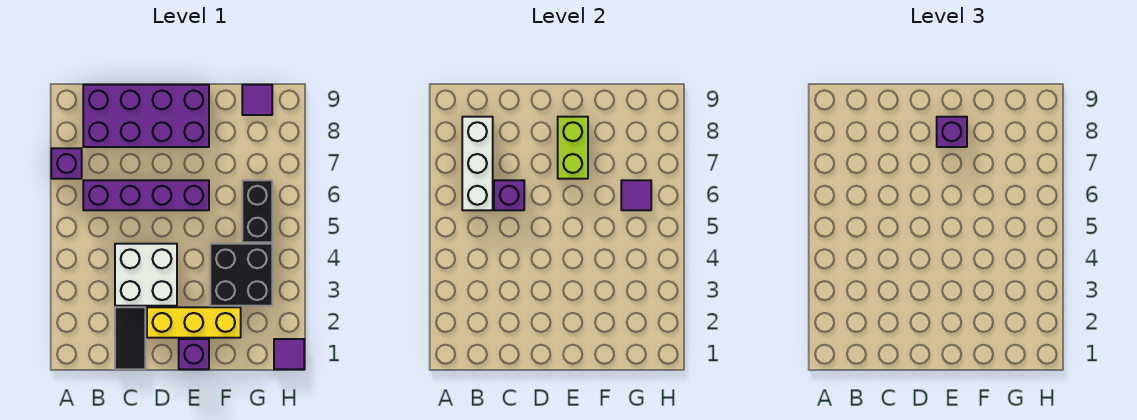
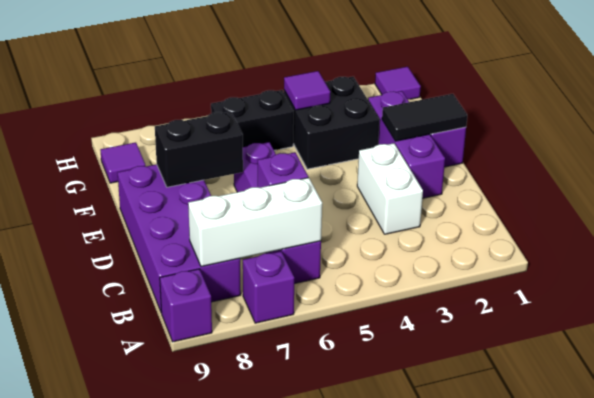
black tile C1:C2 level 1 -> black tile E1:E2 level 2
white brick C3:D4 level 1 -> white brick C3:D3 level 1
yellow brick D2:F2 level 1 -> purple brick D2:F2 level 1
lime brick E7:E8 level 2 -> black brick E7:E8 level 2
purple brick E8 level 3 -> purple brick A9 level 1
purple tile G6 level 2 -> purple tile G4 level 2

